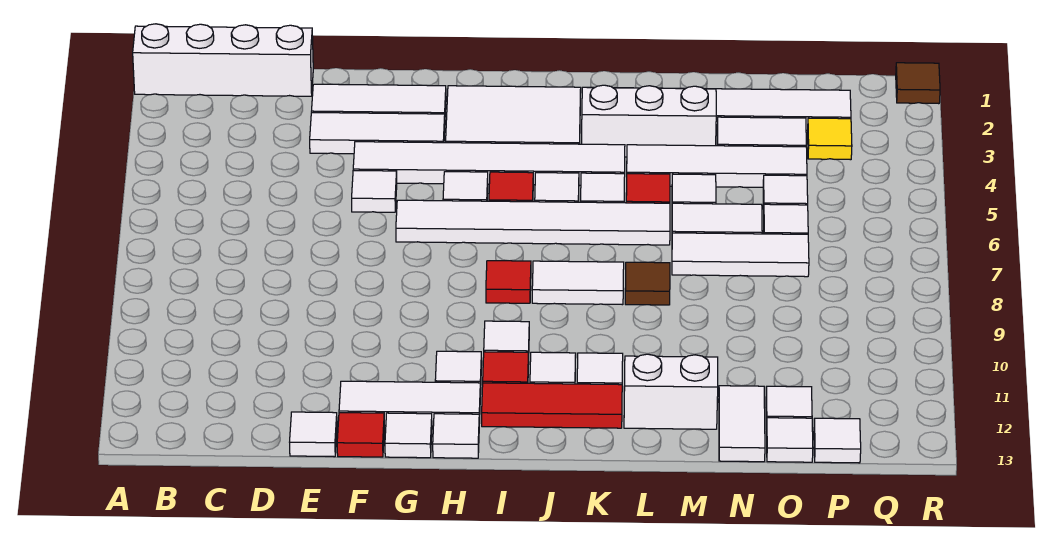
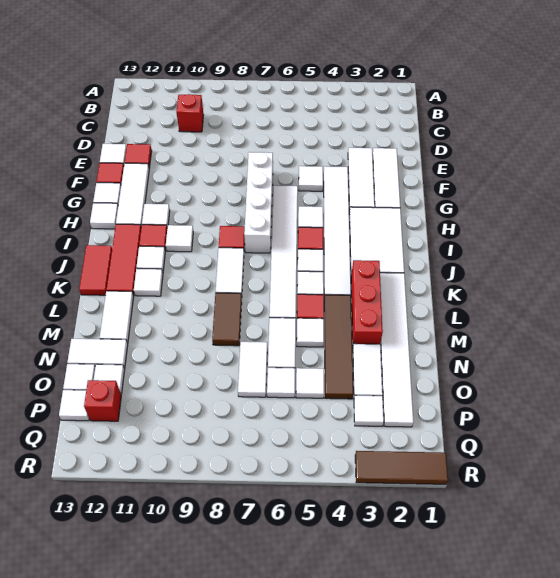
white brick A1:D1 level 1 -> white brick F7:I7 level 1
none -> red brick C10 level 1
none -> red tile E12 level 1
none -> red tile J13:K13 level 1
white brick K3:M3 level 1 -> red brick K3:M3 level 1
white tile L4:O4 level 1 -> brown tile L4:O4 level 1
brown tile L8 level 1 -> brown tile L8:M8 level 1
white brick L12:M12 level 1 -> white tile L12:M12 level 1
white tile M7:O7 level 1 -> white tile N7:O7 level 1
yellow tile P3 level 1 -> white tile P3 level 1
none -> red brick P12 level 1
brown tile R1 level 1 -> brown tile R1:R3 level 1

